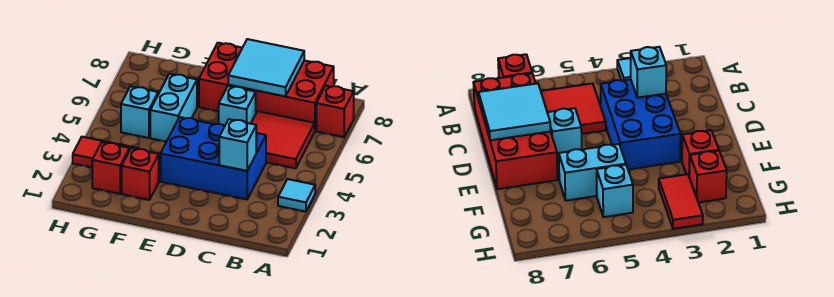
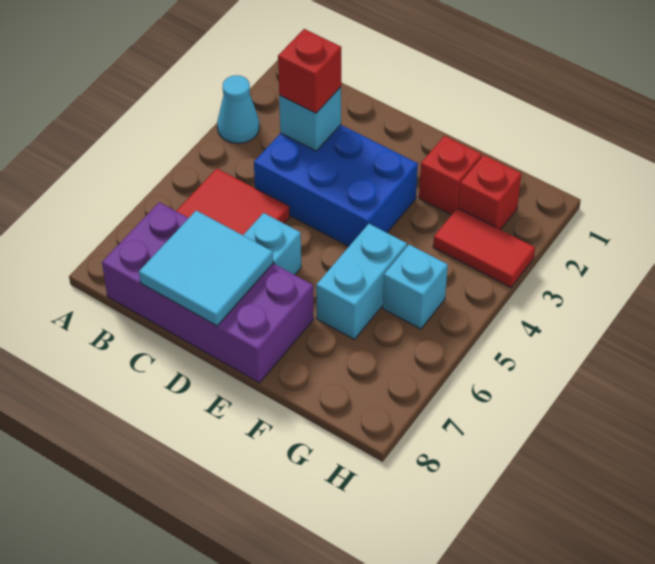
cyan tile A3 level 1 -> cyan cone A3 level 1
red brick A7 level 1 -> red brick C3 level 3
red brick B7:E8 level 1 -> purple brick B7:E8 level 1

